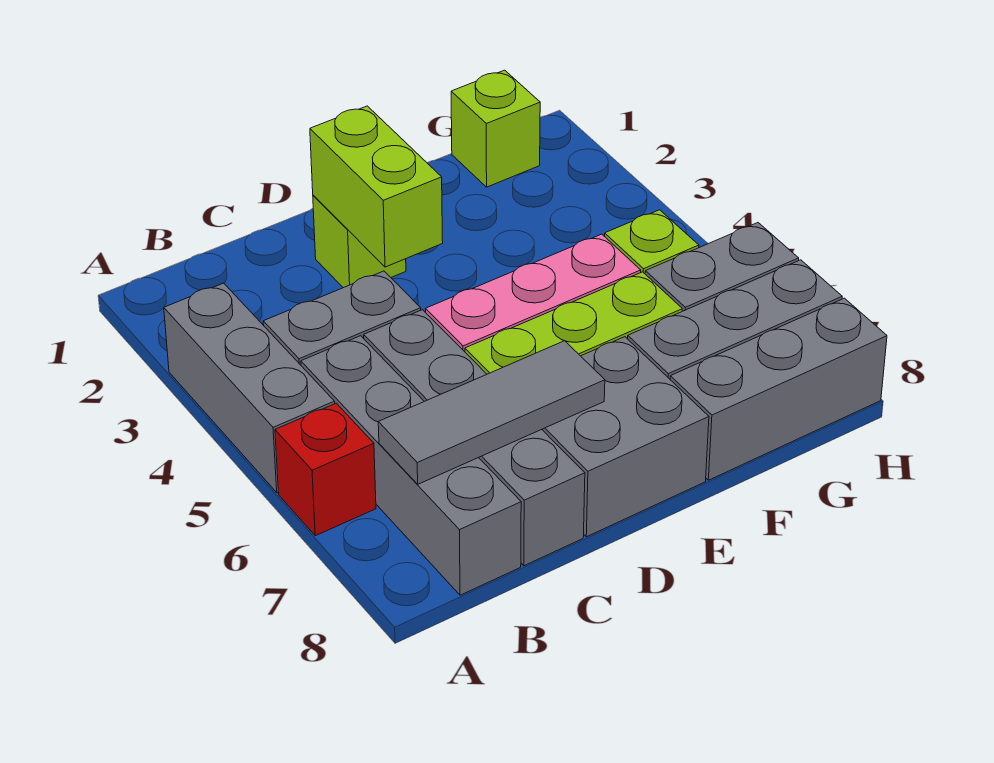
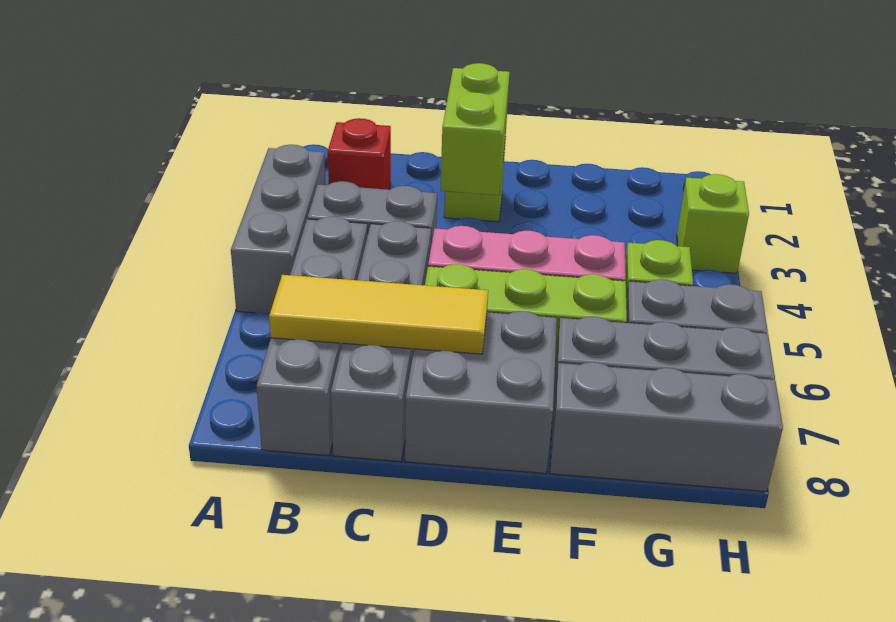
red brick A6 level 1 -> red brick B2 level 1
grey tile B7:D7 level 2 -> yellow tile B7:D7 level 2
lime brick G1 level 1 -> lime brick H3 level 1

